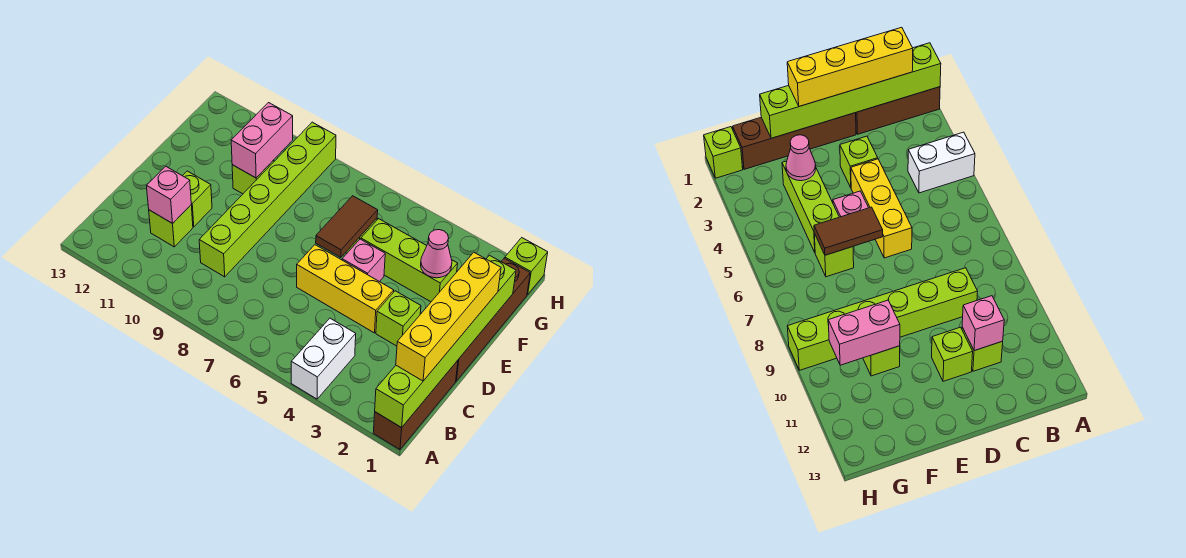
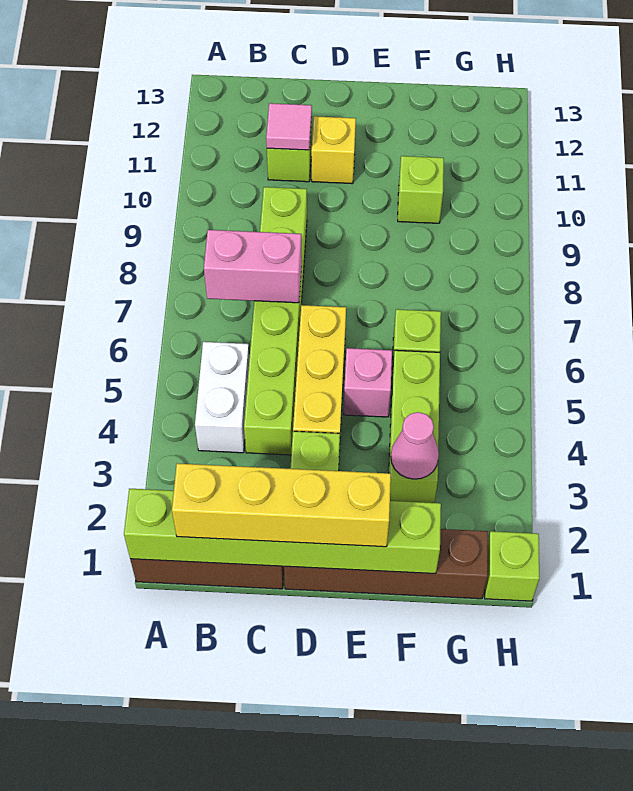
white brick A4:B4 level 1 -> white brick B4:B5 level 1
lime brick C9:H9 level 1 -> lime brick C4:C9 level 1
pink brick C11 level 2 -> pink tile C11 level 2
lime brick D11 level 1 -> yellow brick D11 level 1
brown tile E6:F6 level 2 -> none
pink brick F10:G10 level 2 -> pink brick B7:C7 level 2

